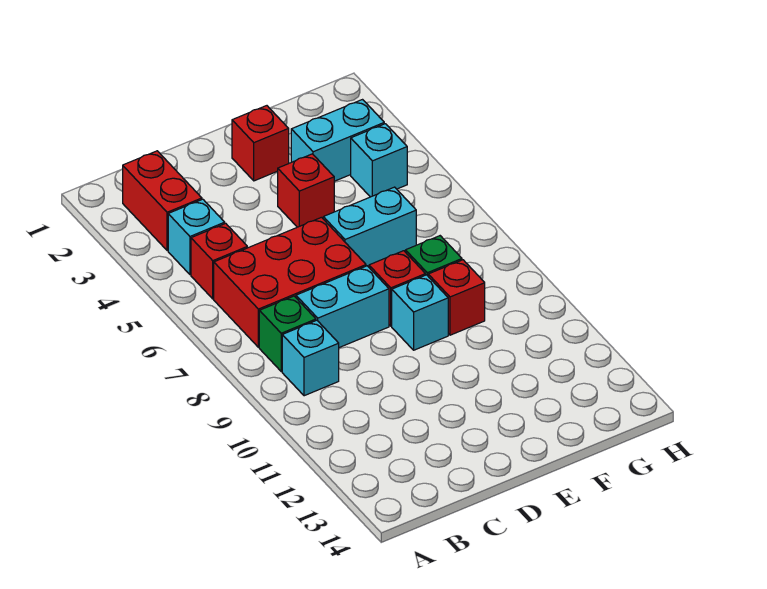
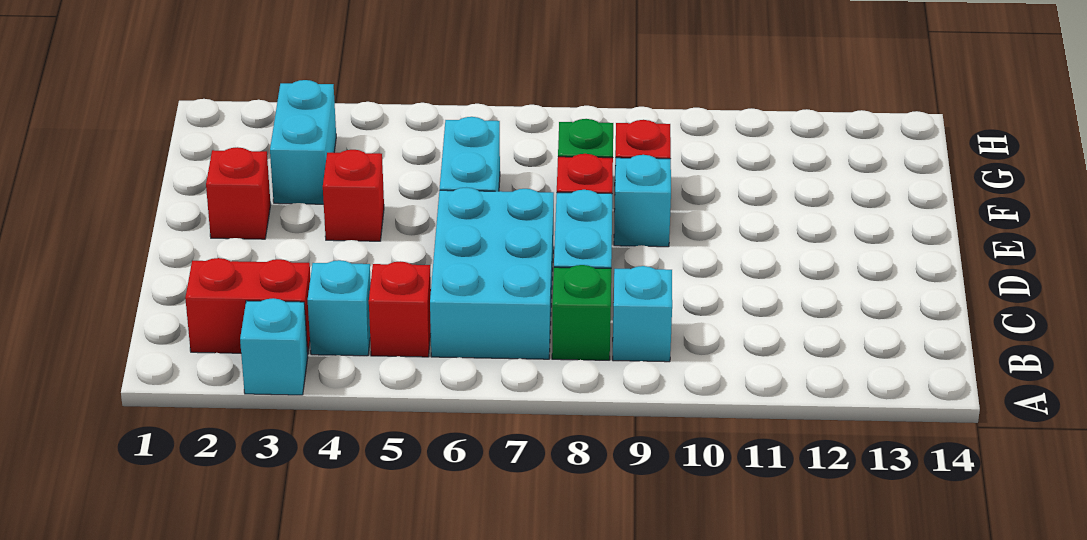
red brick B6:D7 level 1 -> cyan brick B6:D7 level 1
cyan brick G4 level 1 -> cyan brick A3 level 1

